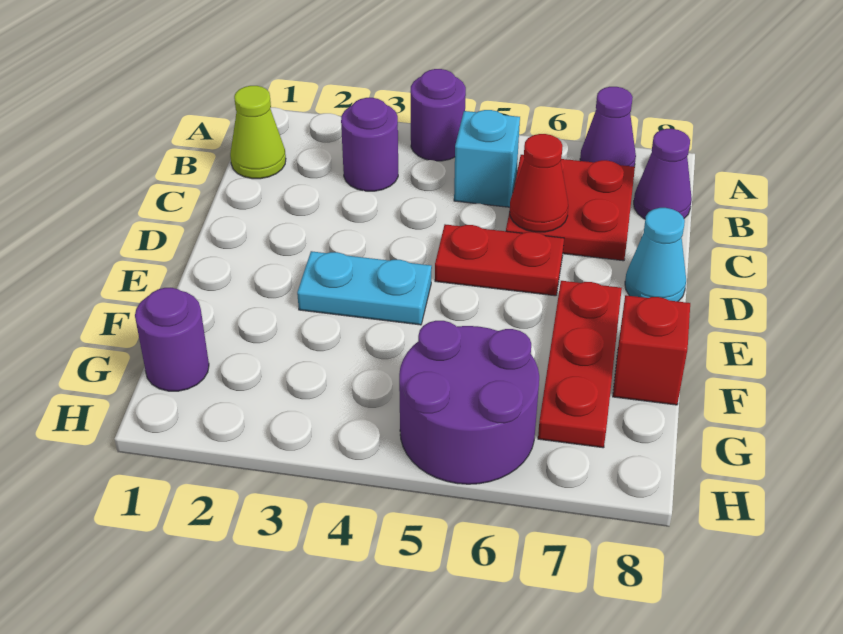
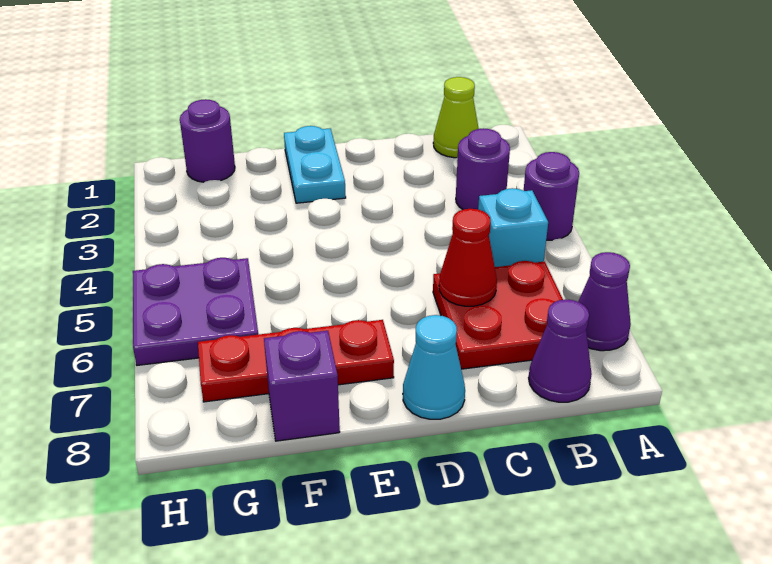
red plate D5:D6 level 1 -> none
cyan plate E3:E4 level 1 -> cyan plate E1:E2 level 1
red brick F8 level 1 -> purple brick F8 level 1
purple round brick G5:H6 level 1 -> purple plate G5:H6 level 1

